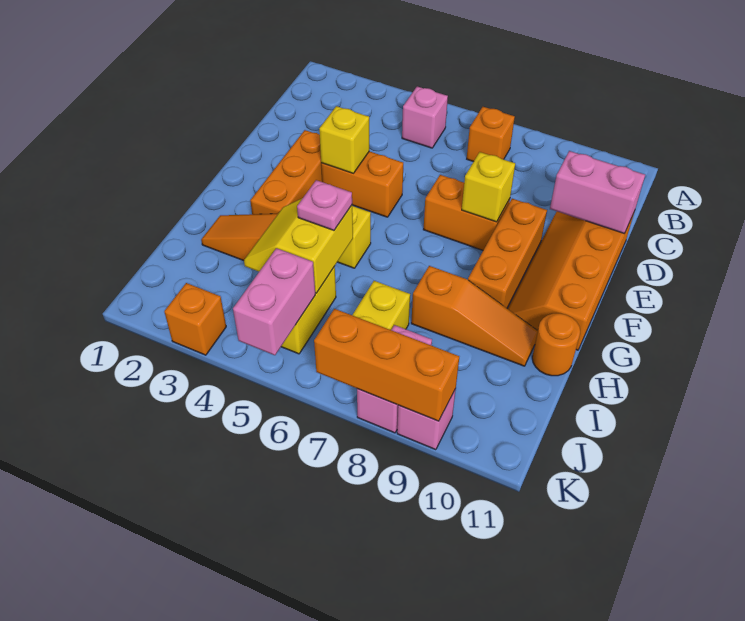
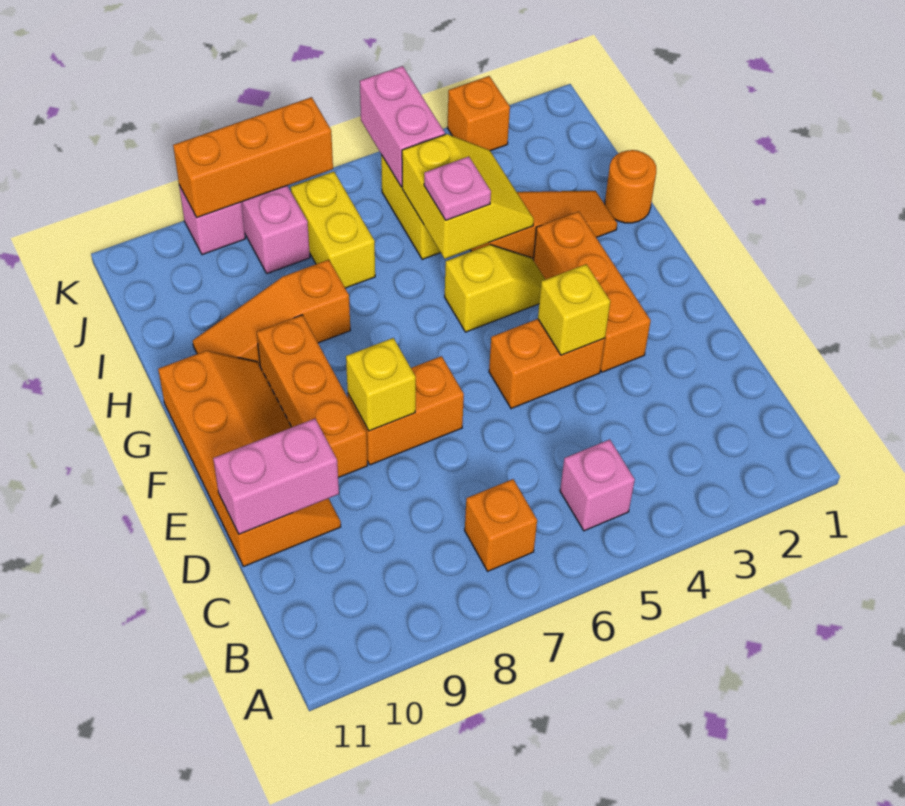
orange round brick H11 level 1 -> orange round brick H1 level 1

